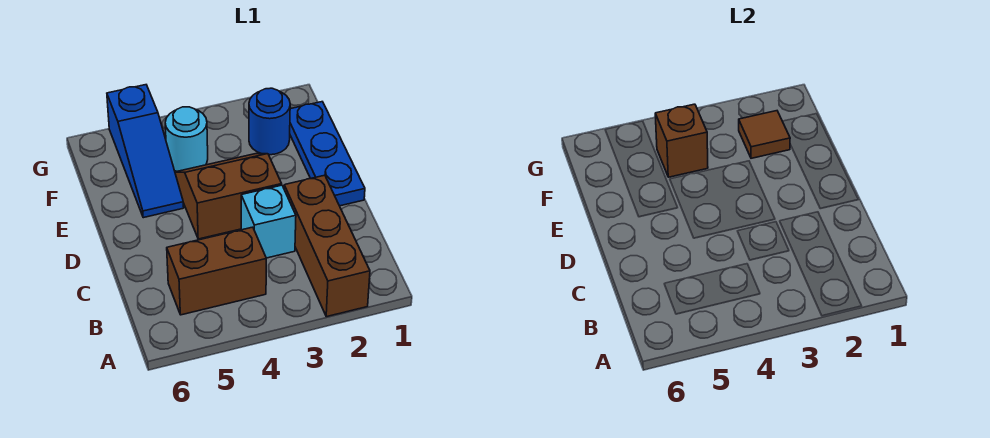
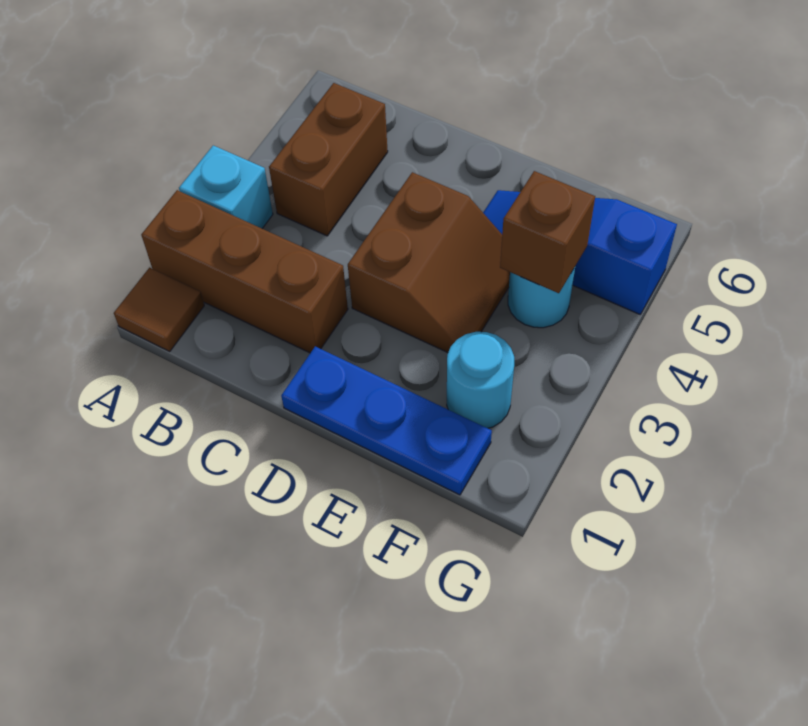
cyan brick C3 level 1 -> cyan brick A3 level 1
blue round brick F2 level 1 -> cyan round brick F2 level 1
brown tile F2 level 2 -> brown tile A1 level 1

